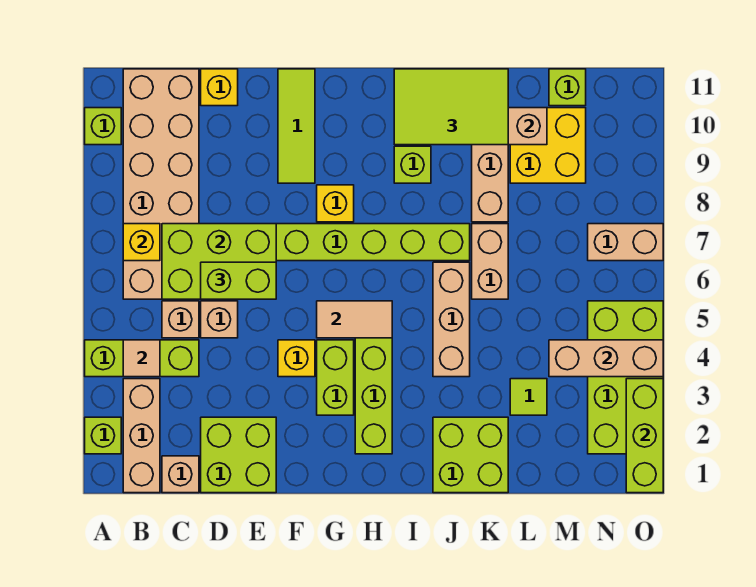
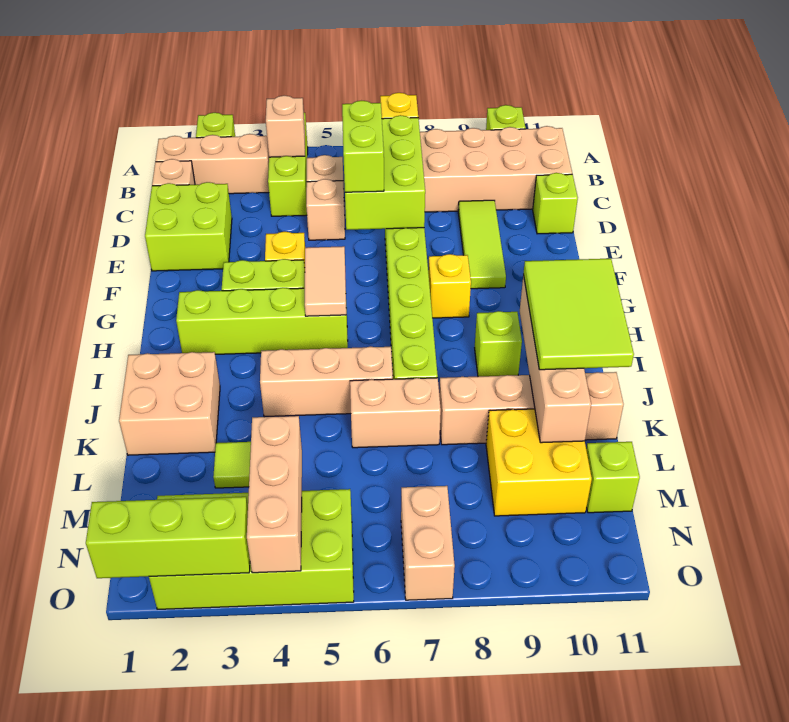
tan tile B4 level 2 -> tan brick B4 level 2
yellow brick D11 level 1 -> lime brick D11 level 1
lime tile F9:F11 level 1 -> lime tile D9:F9 level 1
lime brick J1:K2 level 1 -> tan brick J1:K2 level 1

